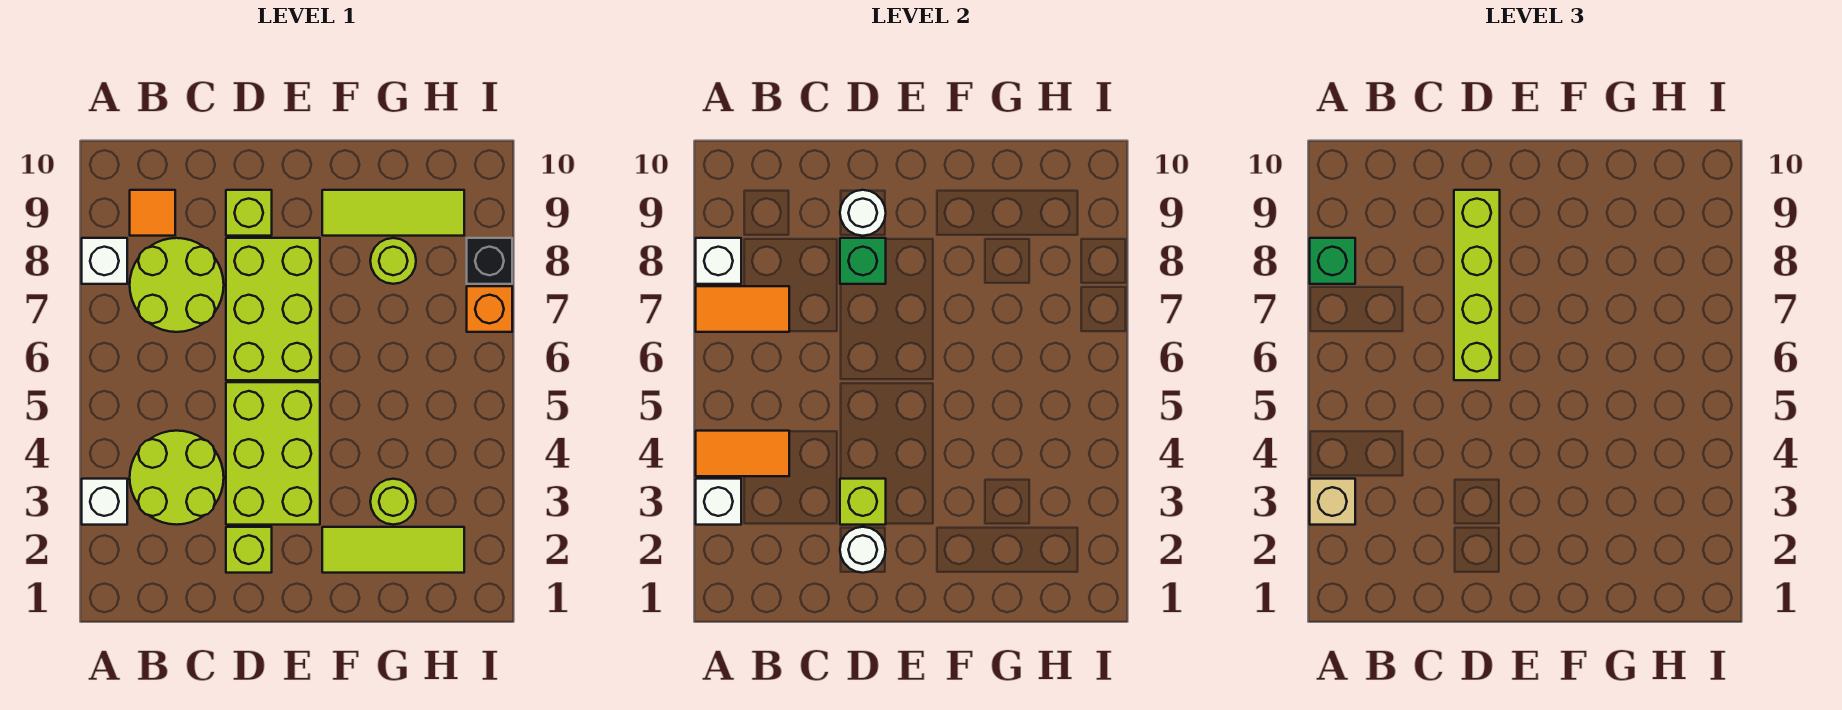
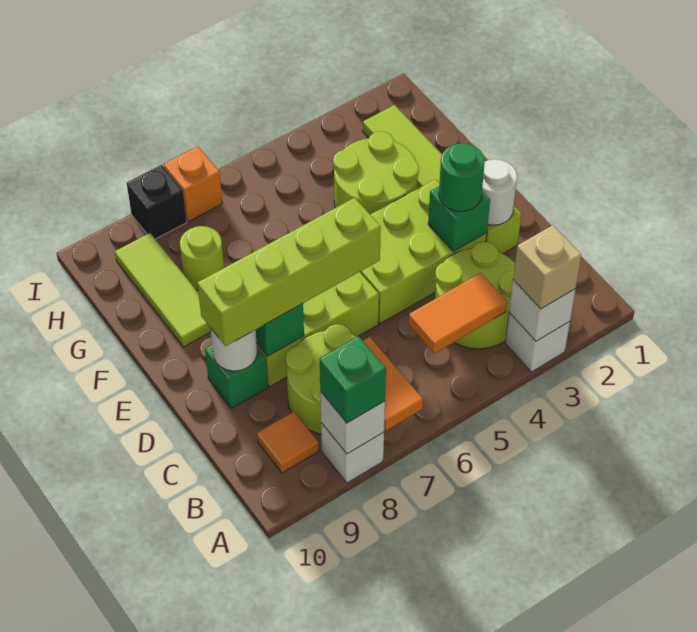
orange tile A4:B4 level 2 -> orange tile B4:B5 level 2
lime brick D3 level 2 -> green brick D3 level 2
none -> green round brick D3 level 3
lime brick D9 level 1 -> green brick D9 level 1
lime round brick G3 level 1 -> lime round brick F3:G4 level 1

